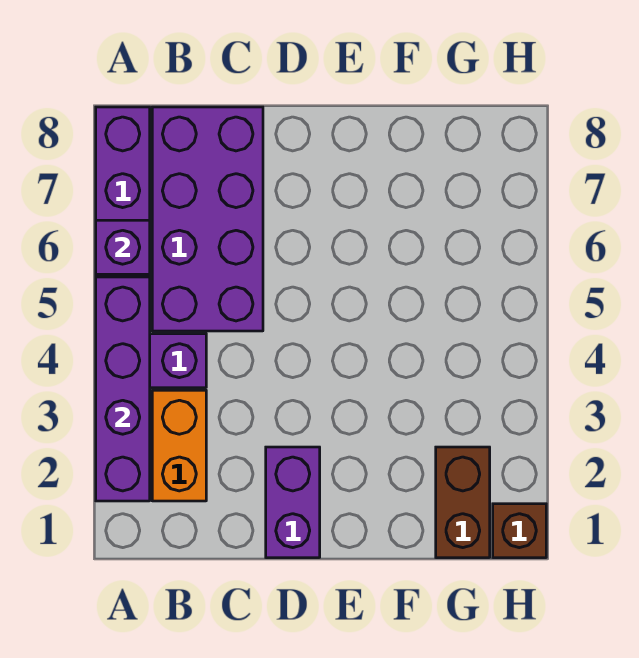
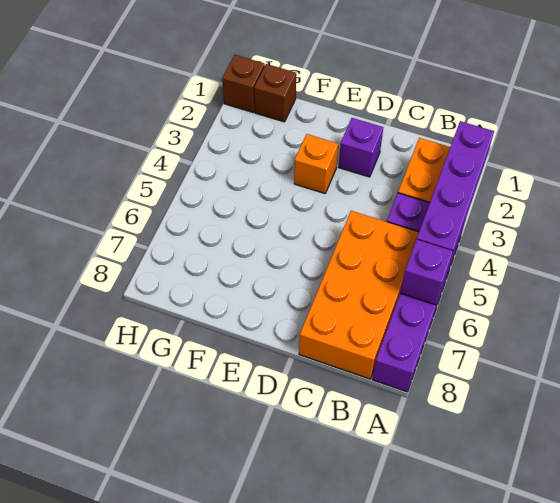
purple brick B5:C8 level 1 -> orange brick B5:C8 level 1
purple brick D1:D2 level 1 -> purple brick D2 level 1
none -> orange brick E3 level 1
brown brick G1:G2 level 1 -> brown brick G1 level 1

